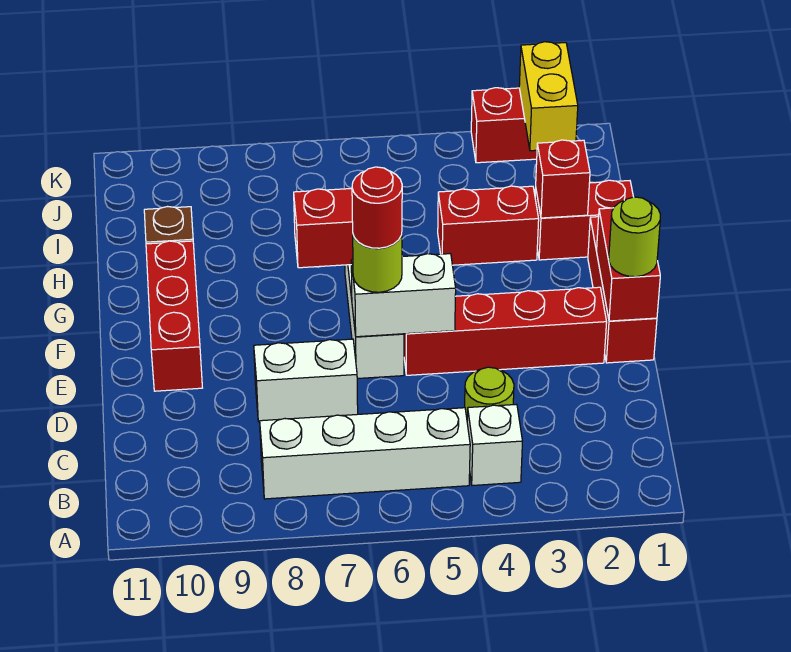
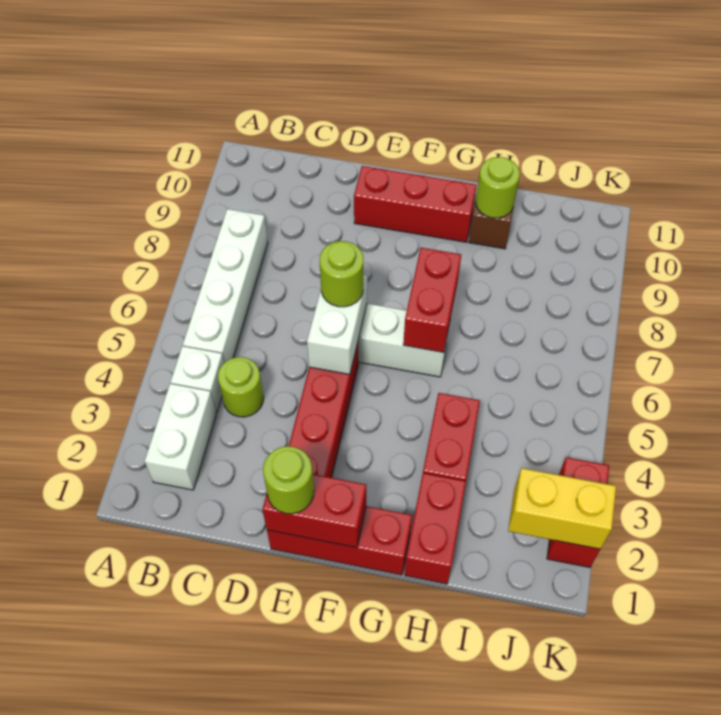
white brick D7:D8 level 1 -> white brick B2:B3 level 1
red round brick E6 level 4 -> none
red brick H2 level 2 -> none
none -> lime round brick H10 level 2

